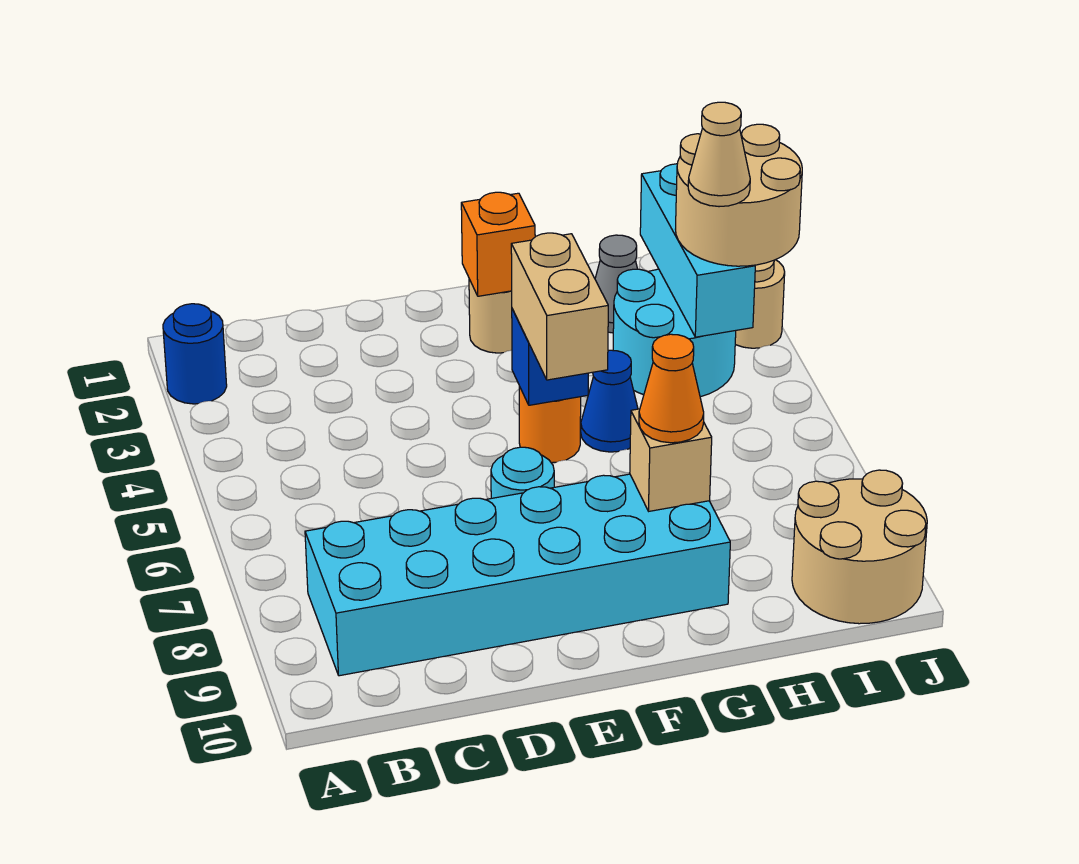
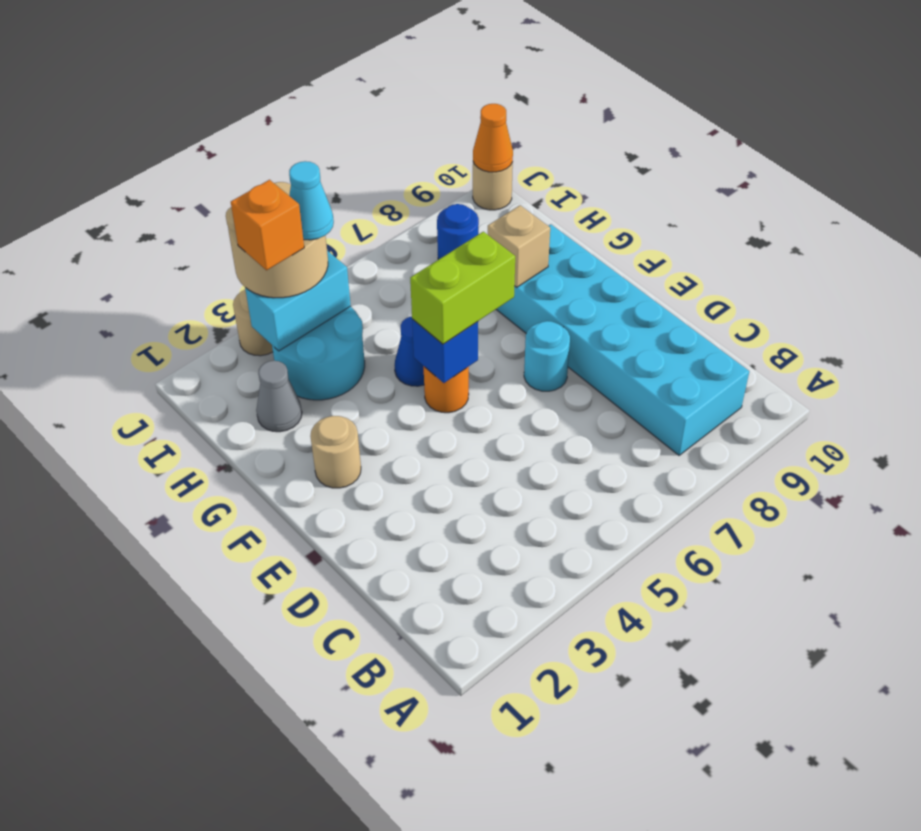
blue round brick A2 level 1 -> blue round brick I8 level 1
orange brick F2 level 2 -> orange brick I3 level 4
tan brick F5:F6 level 3 -> lime brick F5:F6 level 3
orange cone G8 level 3 -> orange cone J10 level 2
cyan brick I2:I4 level 2 -> cyan brick I3:I4 level 2
tan cone I4 level 4 -> cyan cone I4 level 4
tan round brick I9:J10 level 1 -> tan round brick J10 level 1

